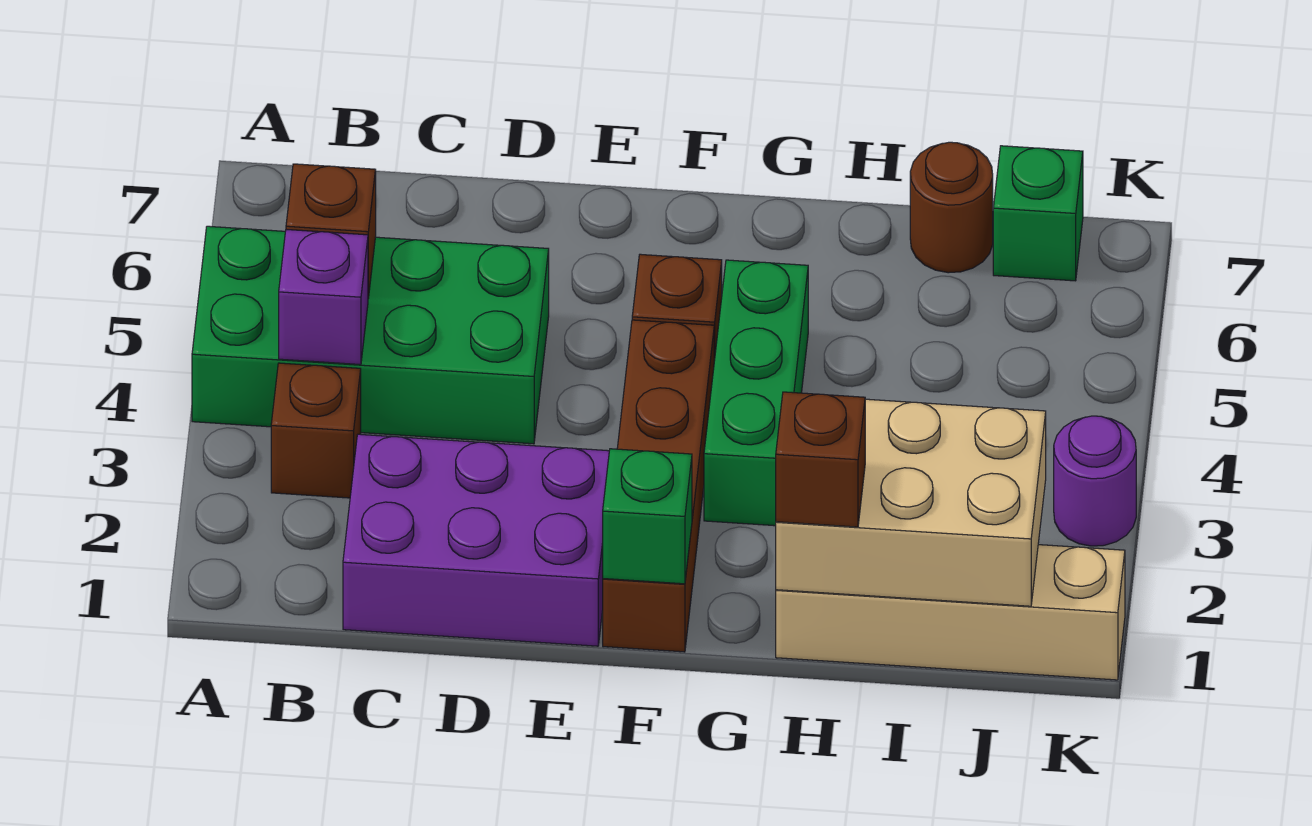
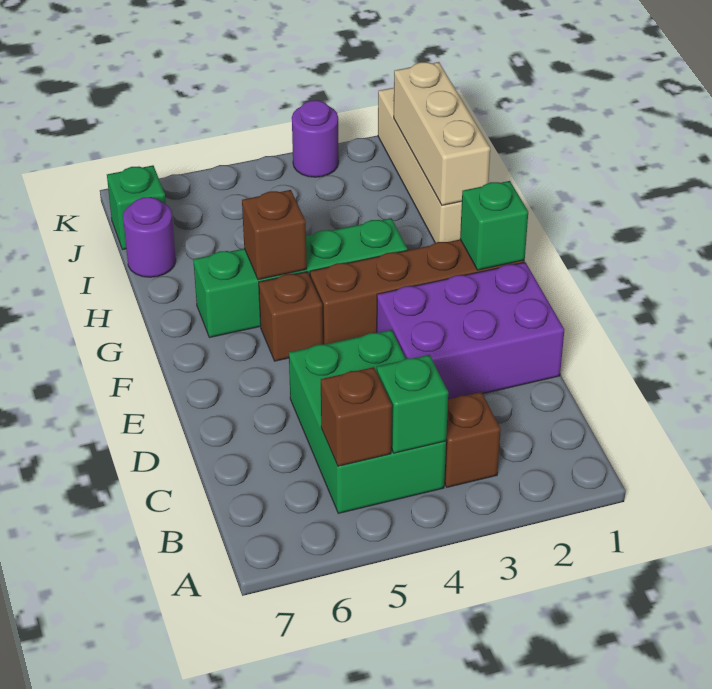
green brick A4:D5 level 1 -> green brick B4:D5 level 1
purple brick B4 level 2 -> green brick B4 level 2
purple brick C1:E2 level 1 -> purple brick D1:E3 level 1
green brick G3:G5 level 1 -> green brick G3:G6 level 1
tan brick H1:J2 level 2 -> tan brick H1:J1 level 2
brown brick H1 level 3 -> brown brick G5 level 2
brown round brick I7 level 1 -> purple round brick I7 level 1

